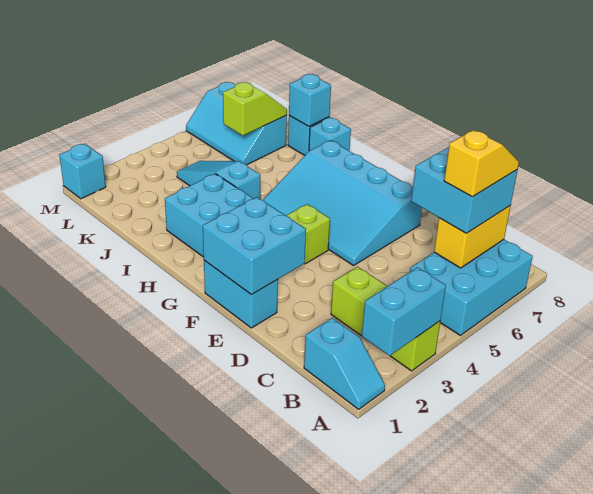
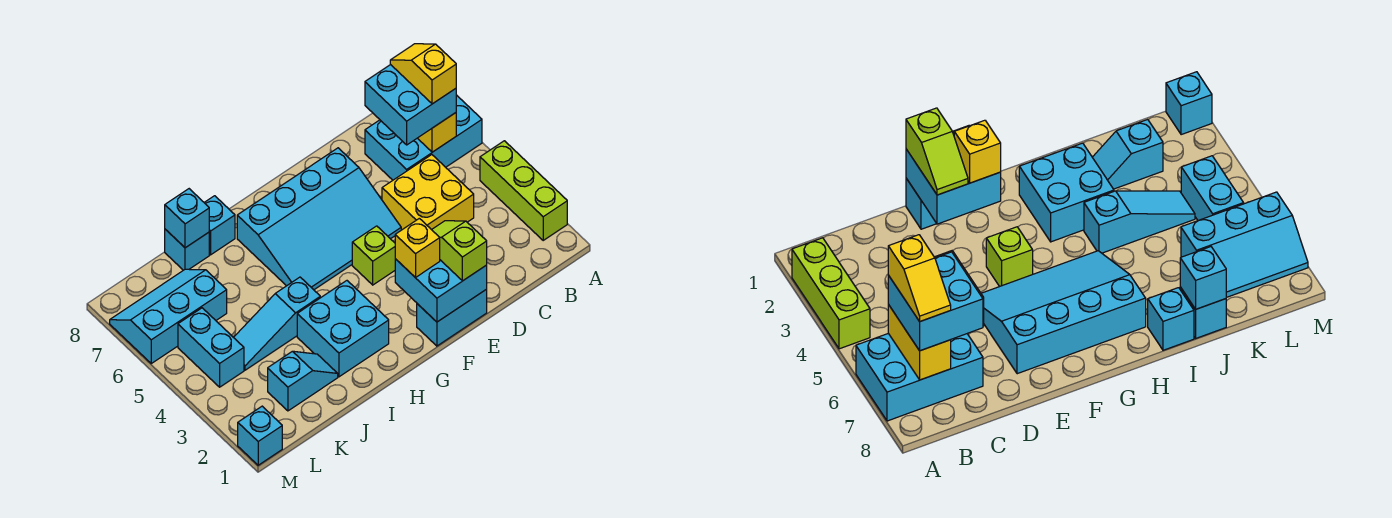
cyan slope A1:B1 level 1 top B -> cyan slope J2:K2 level 1 top K
cyan brick A2:A3 level 2 -> cyan brick L4:L5 level 1
lime brick A3:C3 level 1 -> lime brick A2:A4 level 1
cyan brick A5:B7 level 1 -> cyan brick A6:C7 level 1
none -> yellow brick C4:D5 level 1
none -> yellow brick F2 level 3
cyan slope K6:M7 level 1 top 7 -> cyan slope K6:M7 level 1 top 6
lime slope K6:K7 level 2 top 6 -> lime slope E1:E2 level 3 top 1

